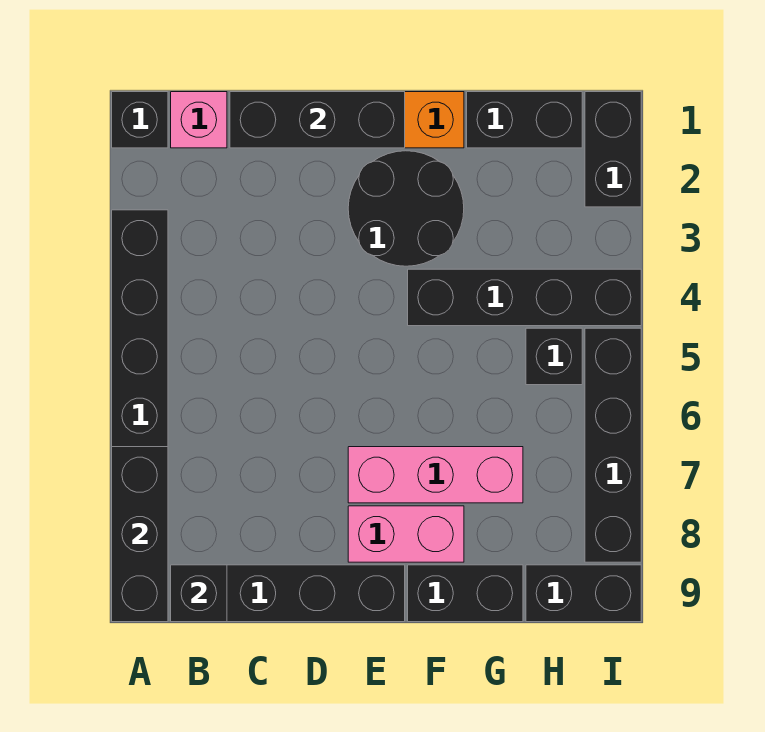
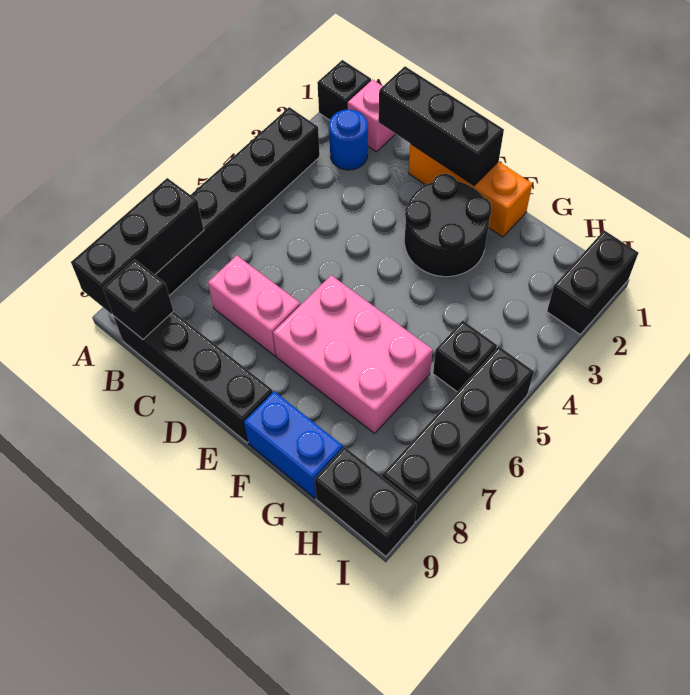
none -> blue round brick B2 level 1
pink brick E7:G7 level 1 -> pink brick E6:G7 level 1
pink brick E8:F8 level 1 -> pink brick C7:D7 level 1
black brick F4:I4 level 1 -> none
black brick F9:G9 level 1 -> blue brick F9:G9 level 1
black brick G1:H1 level 1 -> none

